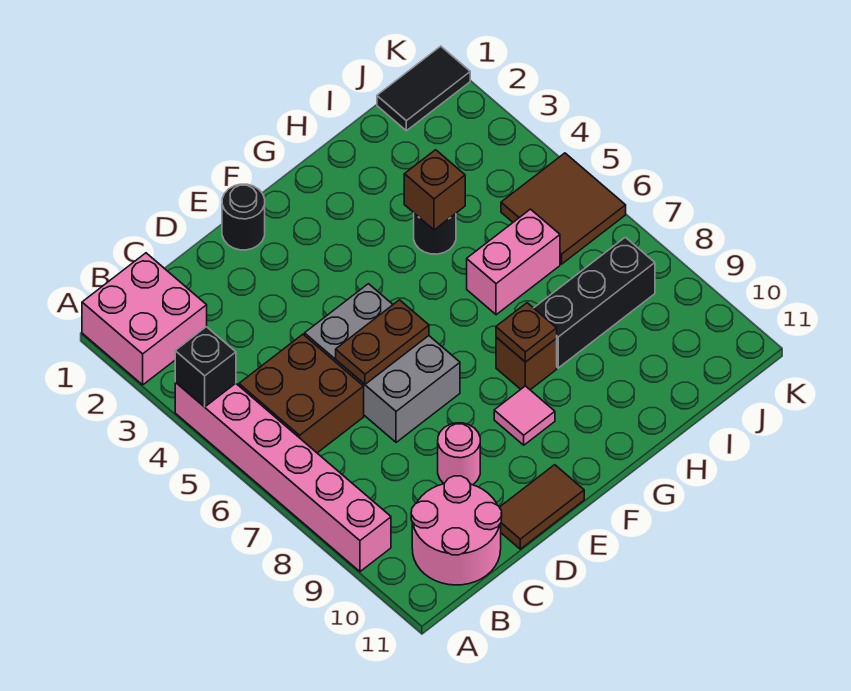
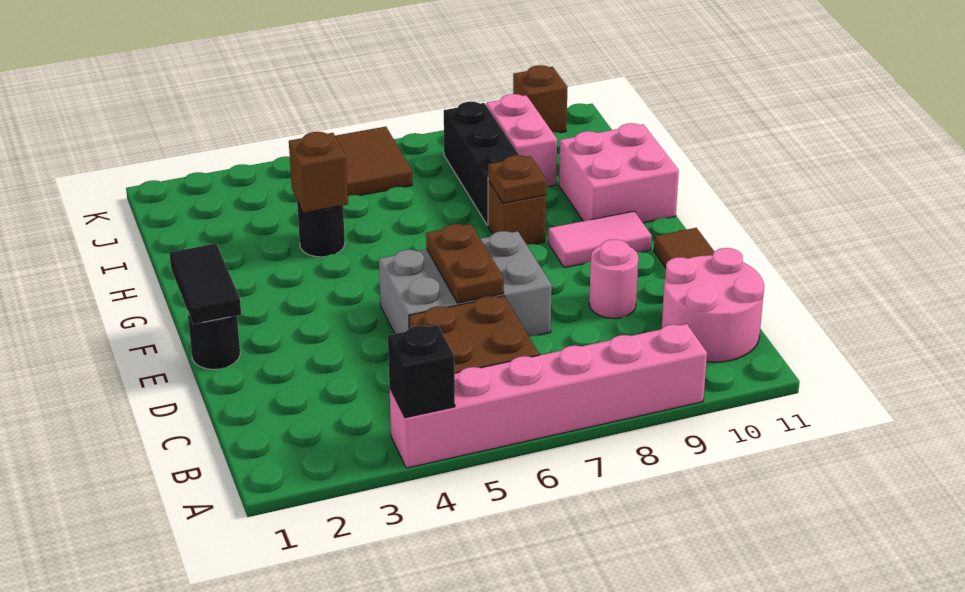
pink brick A1:B2 level 1 -> pink brick G10:H11 level 1
pink tile F9 level 1 -> pink tile F9:F10 level 1
pink brick H6:I6 level 1 -> pink brick I9:J9 level 1
black tile J1:K1 level 1 -> black tile E1:F1 level 2
none -> brown brick K10 level 1

